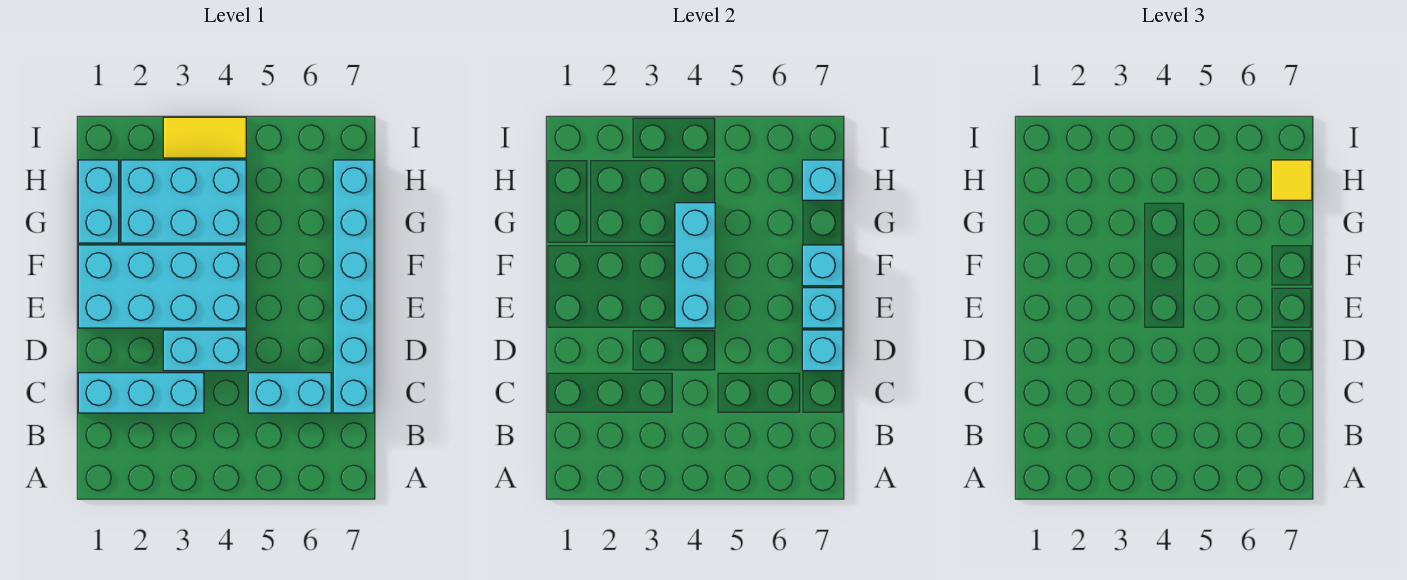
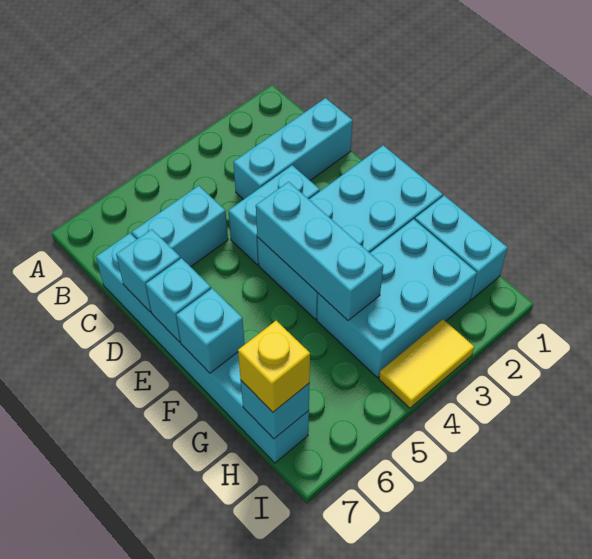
yellow tile H7 level 3 -> yellow brick H7 level 3

